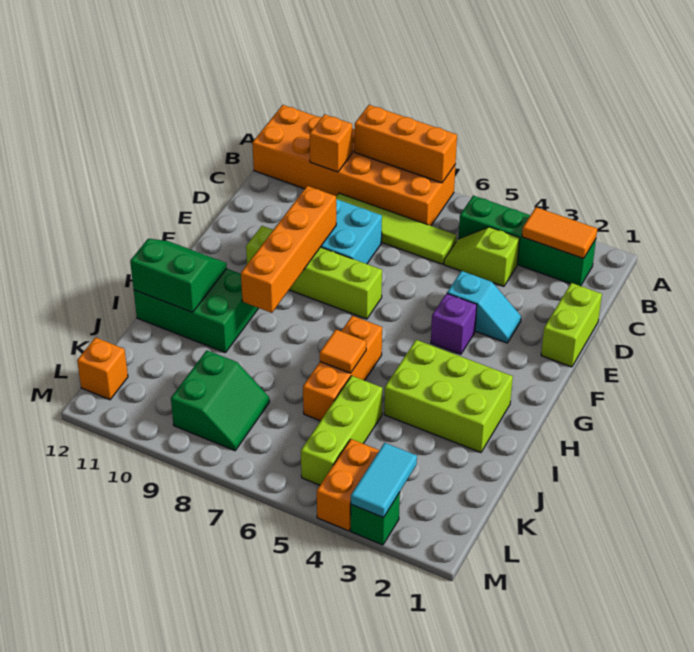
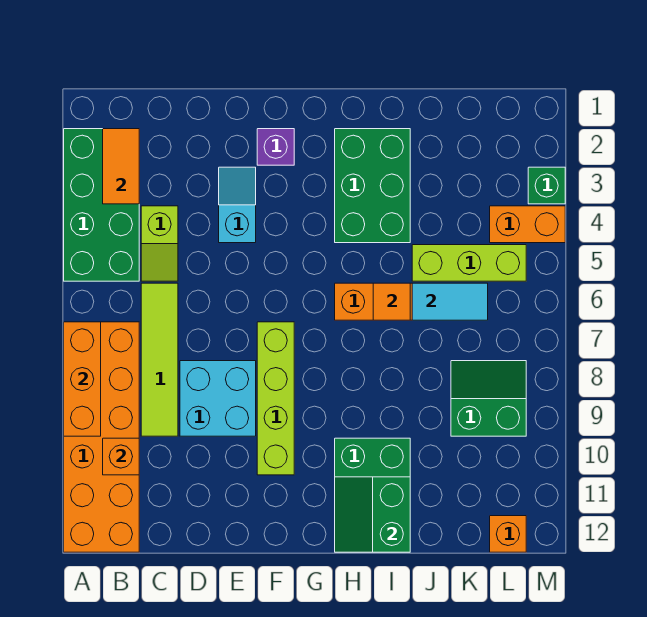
green brick B2:B5 level 1 -> green brick A2:B5 level 1
lime brick D1:E1 level 1 -> none
orange brick E9:H9 level 2 -> none
purple brick F4 level 1 -> purple brick F2 level 1
lime brick H2:I4 level 1 -> green brick H2:I4 level 1
cyan tile L3:M3 level 2 -> cyan tile J6:K6 level 2

